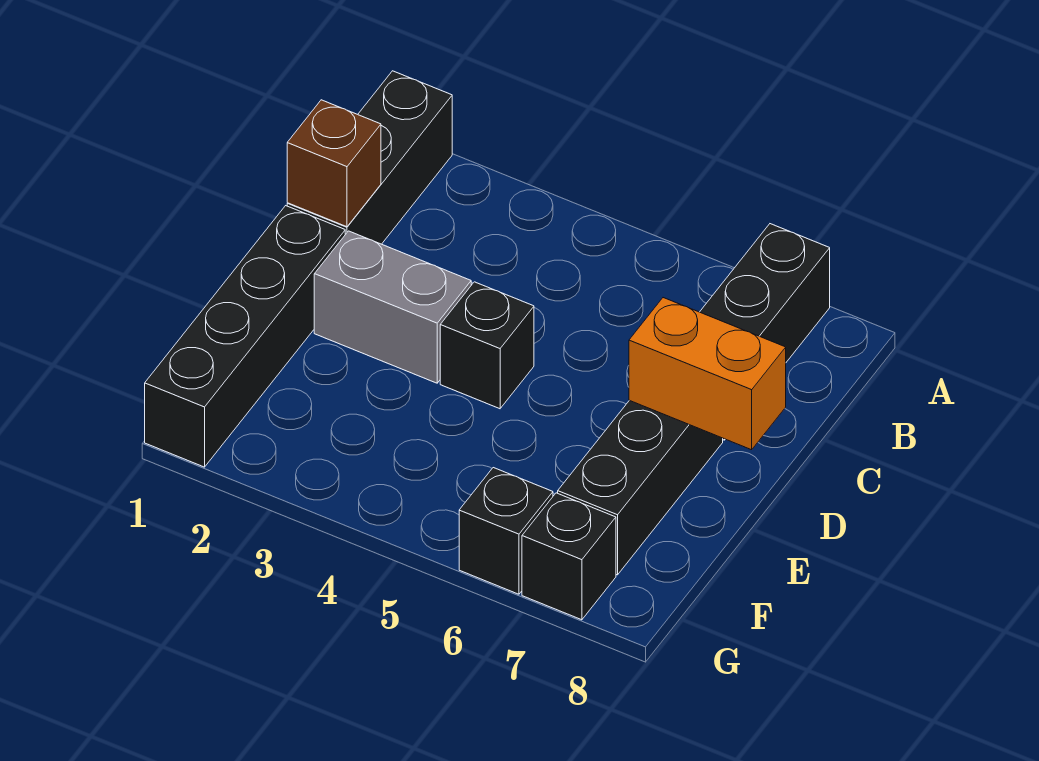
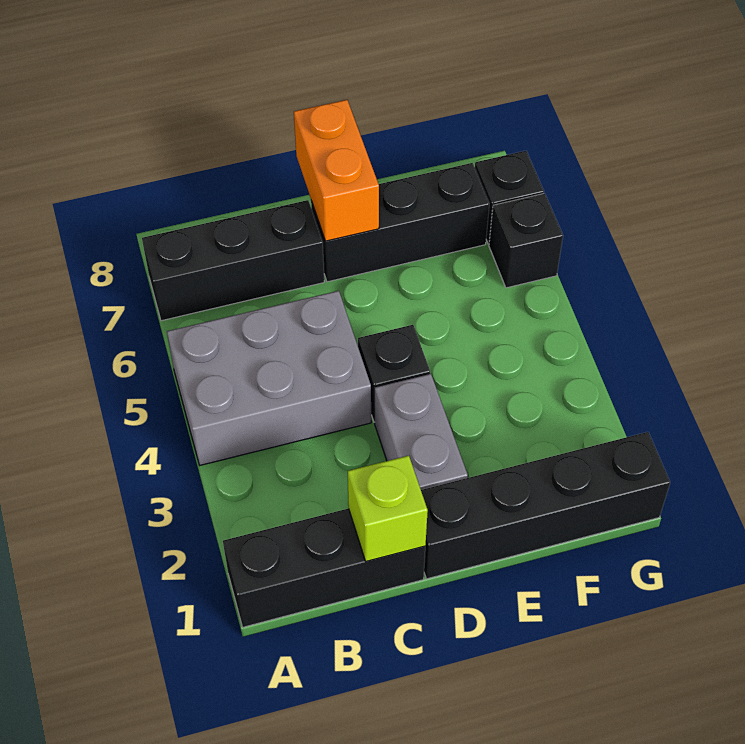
none -> grey brick A4:C5 level 1
brown brick C1 level 2 -> lime brick C1 level 2

